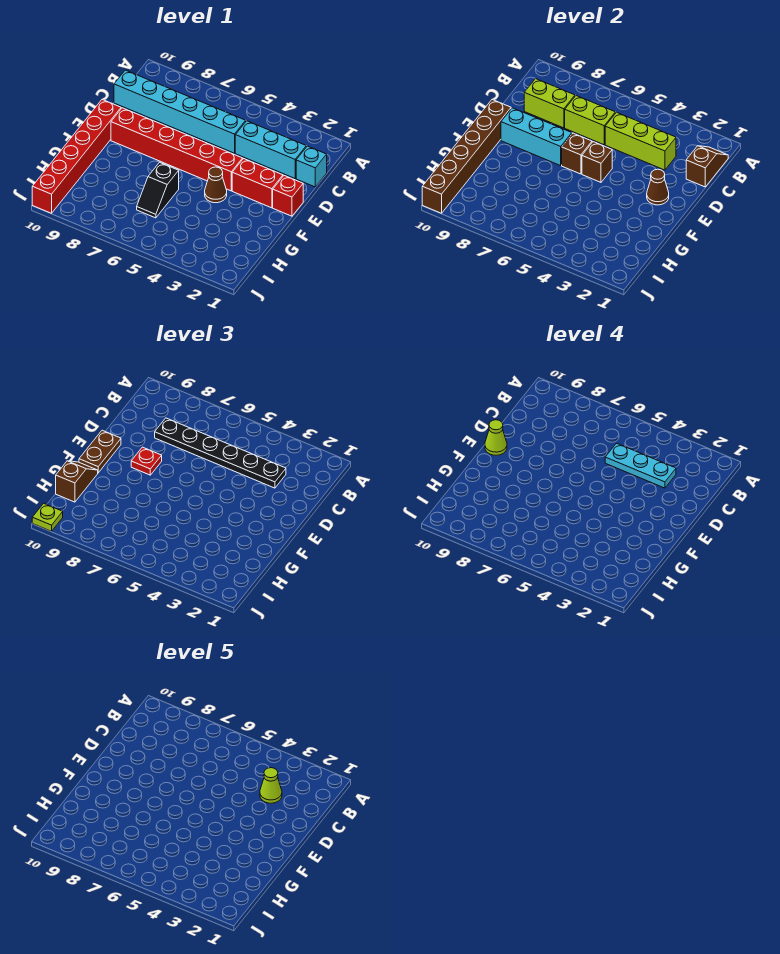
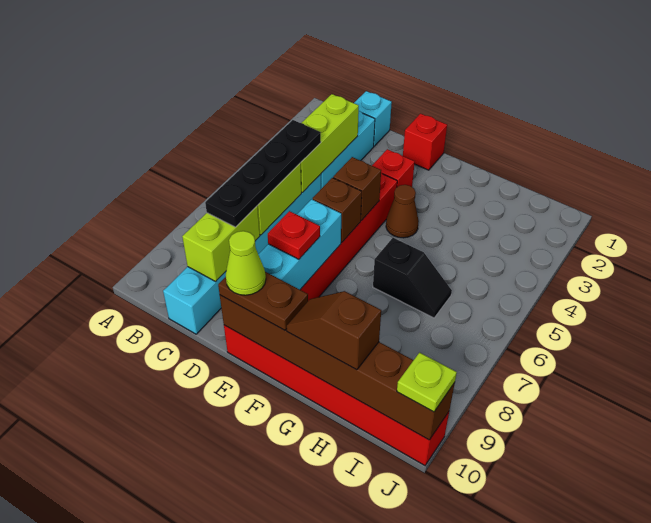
brown slope B1:C1 level 2 top C -> none
black plate C3:C8 level 3 -> black plate C5:C8 level 3
cyan plate C3:C5 level 4 -> none
lime cone C3 level 5 -> none
red brick E2:E3 level 1 -> red brick E3 level 1
brown cone E2 level 2 -> none

